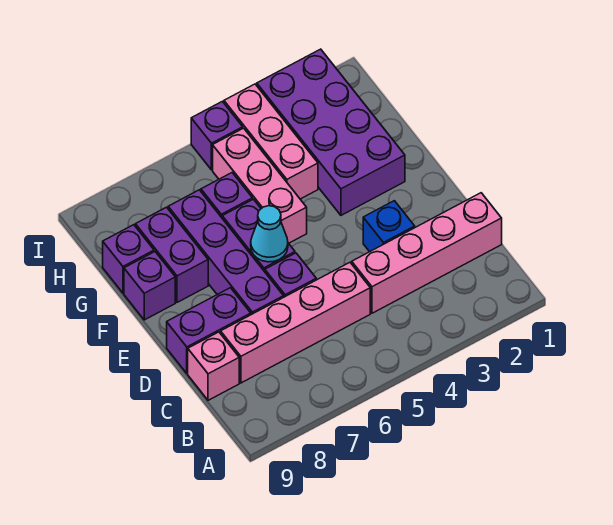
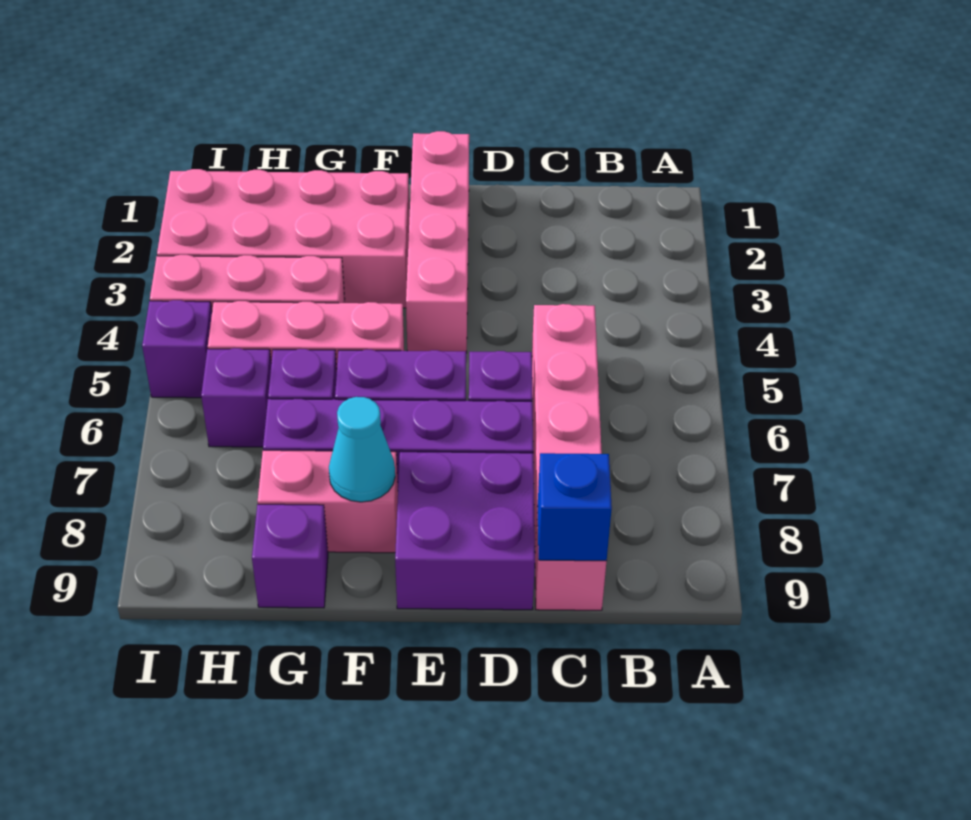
pink brick C1:C4 level 1 -> pink brick E1:E4 level 1
blue brick D3 level 1 -> blue brick C9 level 2
purple brick D8:D9 level 1 -> purple brick D8:E9 level 1
cyan cone E6 level 2 -> cyan cone F8 level 2
purple brick F2:I3 level 1 -> pink brick F2:I3 level 1
purple brick F8:G8 level 1 -> pink brick F8:G8 level 1
purple brick F9 level 1 -> purple brick H6 level 1

